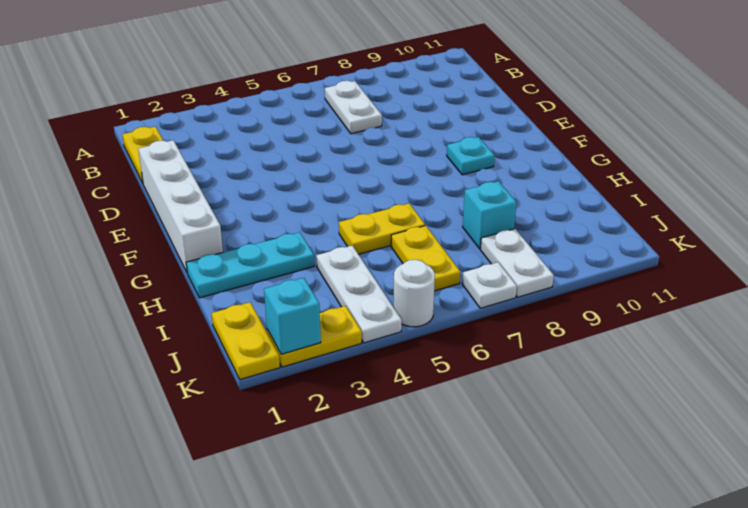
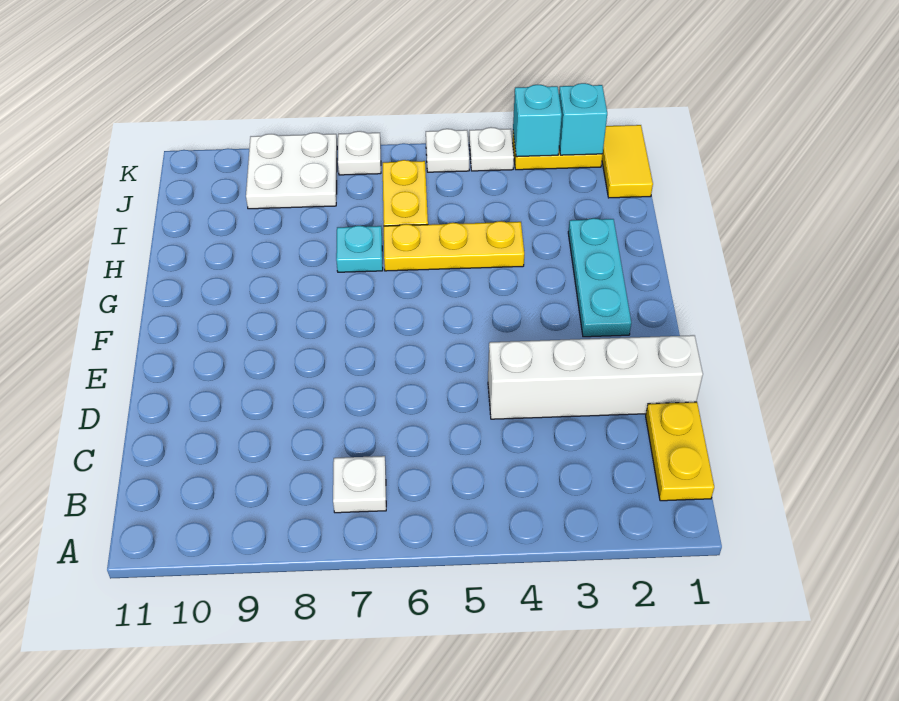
white plate B7:C7 level 1 -> white plate B7 level 1
white brick D1:G1 level 1 -> white brick D1:D4 level 1
cyan plate F9 level 1 -> cyan plate H7 level 1
cyan plate H1:H3 level 1 -> cyan plate F2:H2 level 1
yellow plate H5:H6 level 1 -> yellow plate H4:H6 level 1
white plate I4:K4 level 1 -> white plate K4 level 1
cyan brick I8 level 1 -> cyan brick K3 level 2
yellow plate J1:K1 level 1 -> yellow tile J1:K1 level 1
white plate J8:K8 level 1 -> white plate J8:K9 level 1
white round brick K5 level 1 -> white plate K5 level 1

